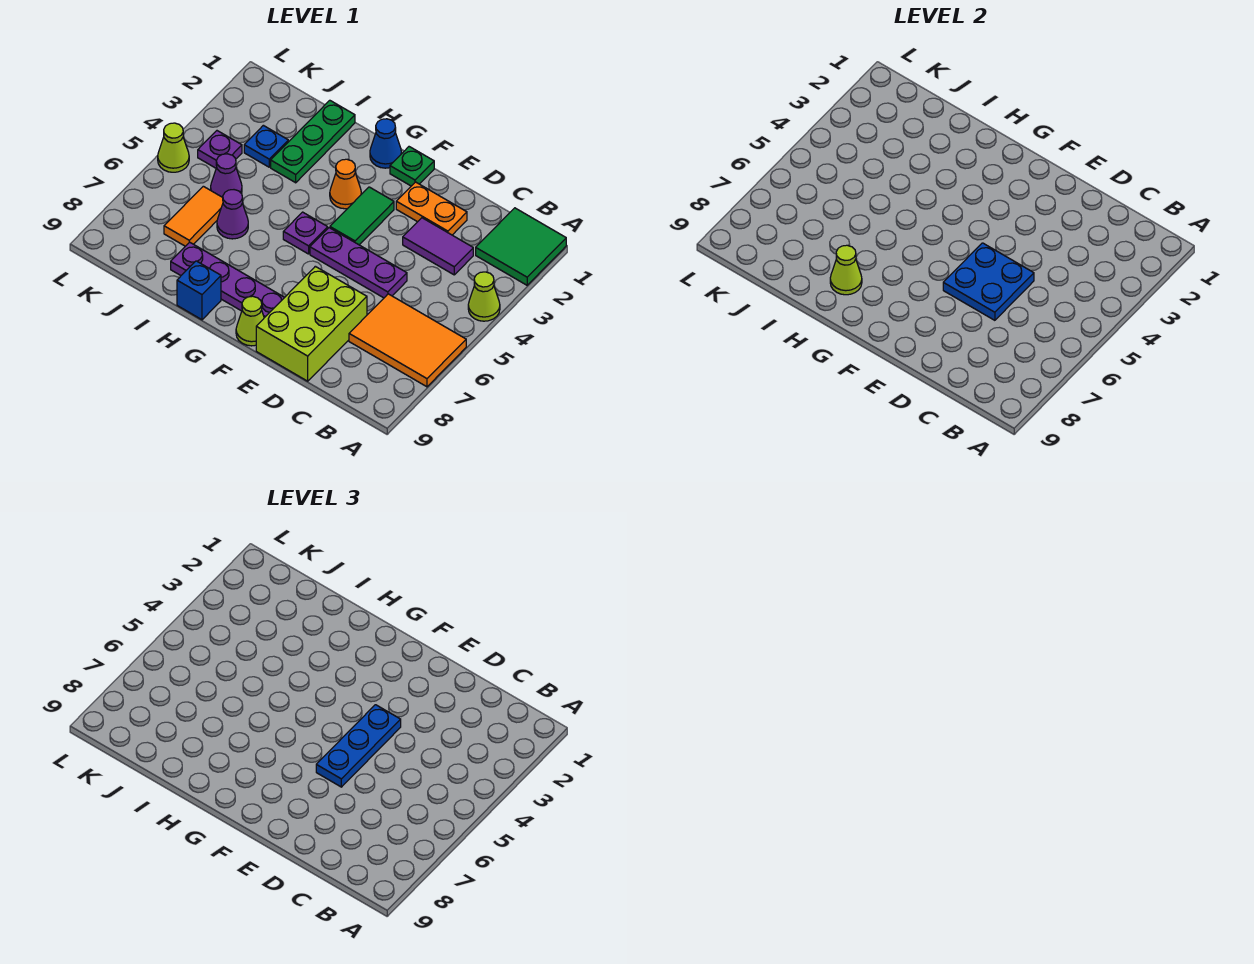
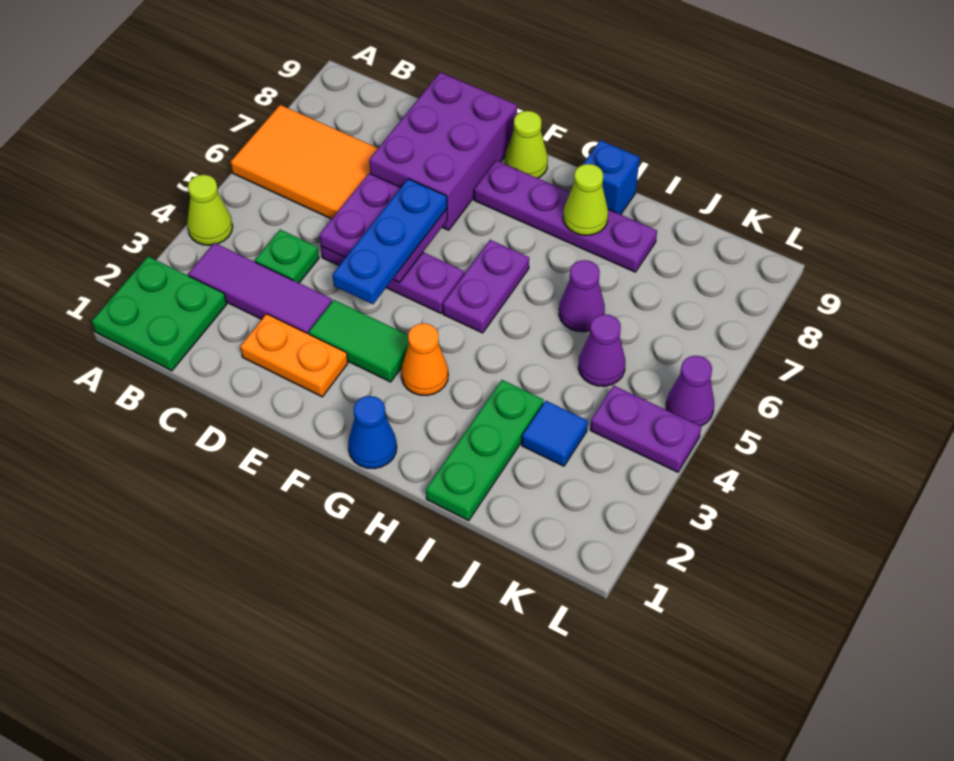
green tile A1:B2 level 1 -> green plate A1:B2 level 1
purple tile C3:D3 level 1 -> purple tile B3:D3 level 1
blue plate D5:E6 level 2 -> purple plate D5:E6 level 2
lime brick D7:E9 level 1 -> purple brick D7:E9 level 1
green plate F1 level 1 -> green plate C4 level 1
green tile F3:F4 level 1 -> green tile E3:F3 level 1
purple plate G5 level 1 -> purple plate G5:G6 level 1
blue plate J3 level 1 -> blue tile J3 level 1
orange tile J6:J7 level 1 -> none
purple plate K4 level 1 -> purple plate K4:L4 level 1
lime cone L5 level 1 -> purple cone L5 level 1

